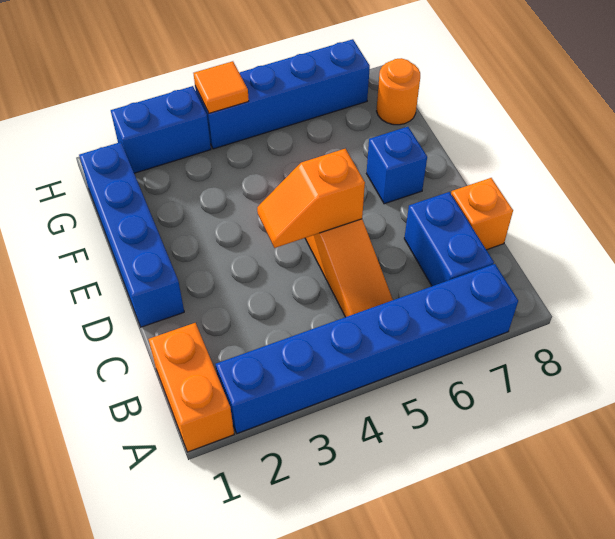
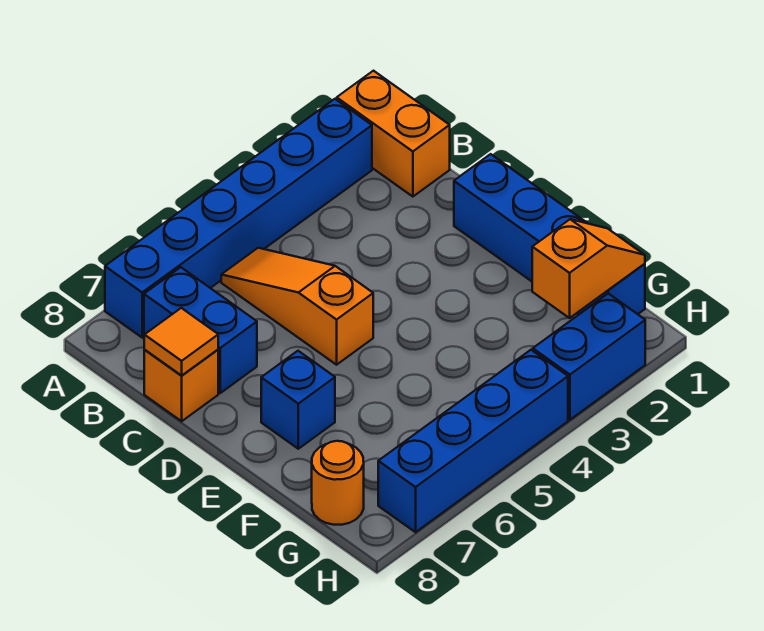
orange slope D4:D5 level 2 top 5 -> orange slope G1:G2 level 2 top 2
orange tile H4 level 2 -> orange tile C8 level 2

